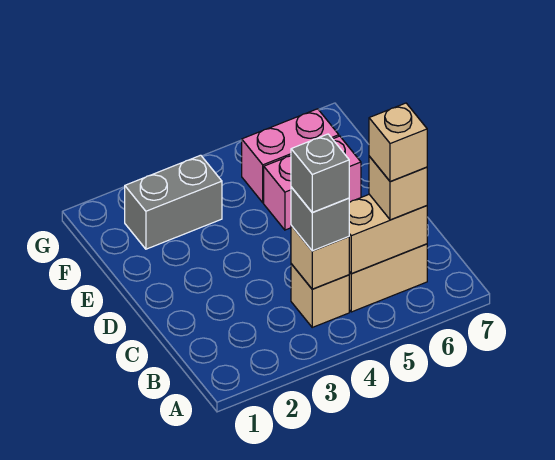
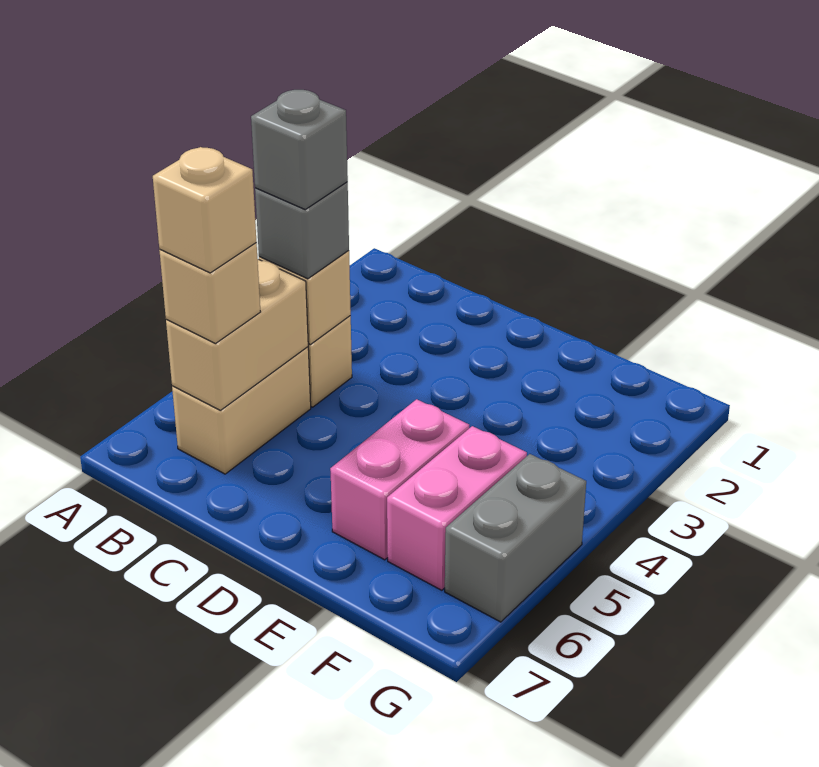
grey brick F2:F3 level 1 -> grey brick G5:G6 level 1

